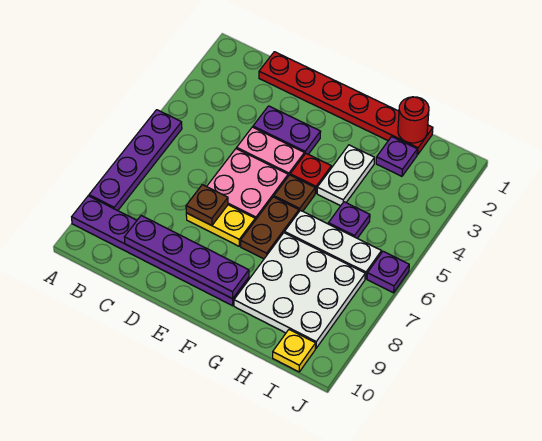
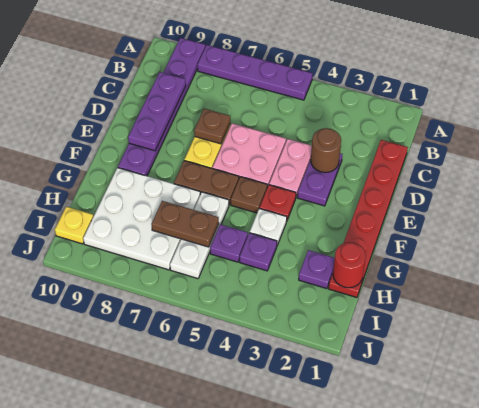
purple plate C9:F9 level 2 -> purple plate C9:E9 level 2
none -> brown round brick D3 level 2
white plate G3:G4 level 1 -> white plate G4 level 1
none -> brown plate H6:H7 level 2
purple plate J6 level 1 -> purple plate H4 level 1

